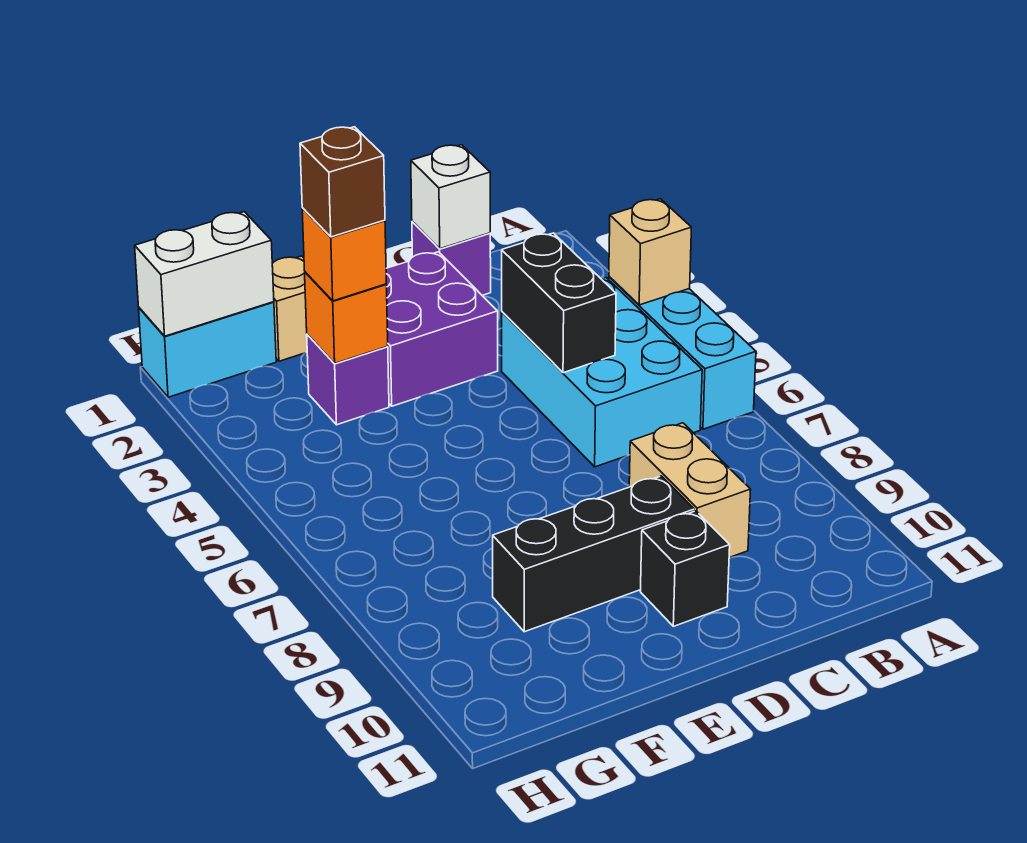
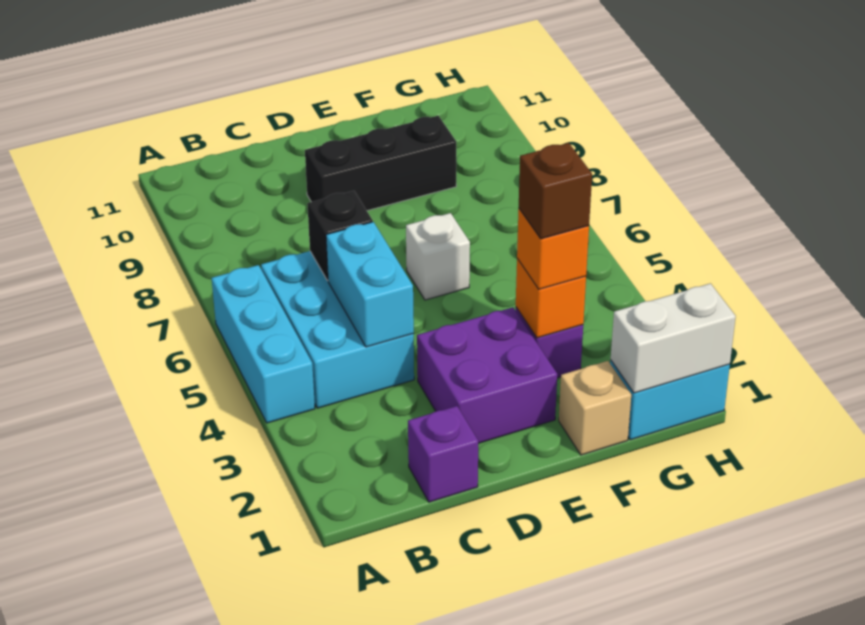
tan brick A4 level 2 -> none
white brick C1 level 2 -> white brick E6 level 1
black brick C4:C5 level 2 -> cyan brick C4:C5 level 2
tan brick C8:C9 level 1 -> none
black brick D10 level 1 -> black brick C6 level 2

